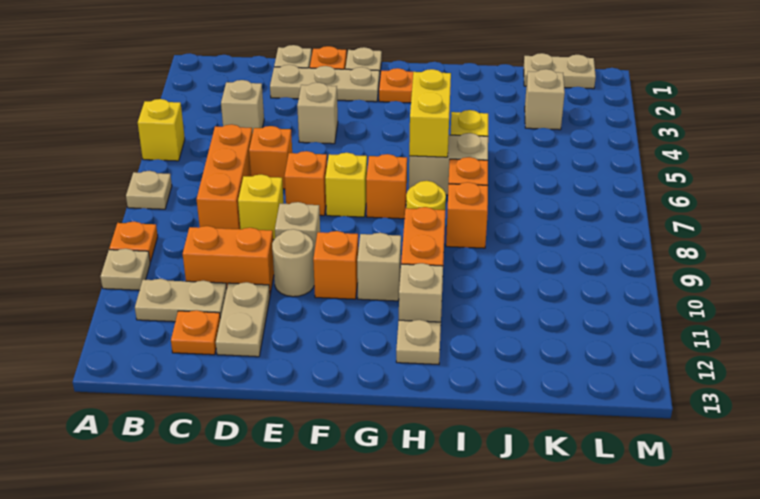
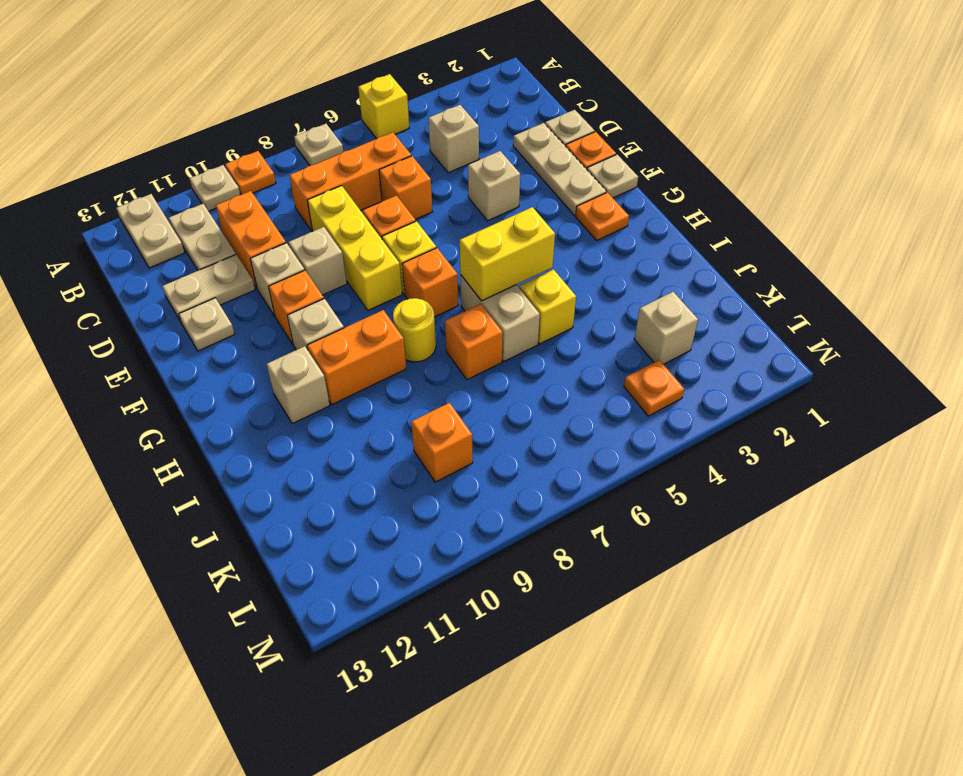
orange plate C12 level 1 -> orange plate L4 level 1
yellow brick D8 level 1 -> yellow brick D8:F8 level 1
tan round brick E10 level 1 -> tan brick E10 level 1
tan plate H12 level 1 -> tan plate E12 level 1
orange brick I8 level 1 -> orange brick K9 level 1
tan plate K1:L1 level 1 -> tan plate A12:B12 level 1

